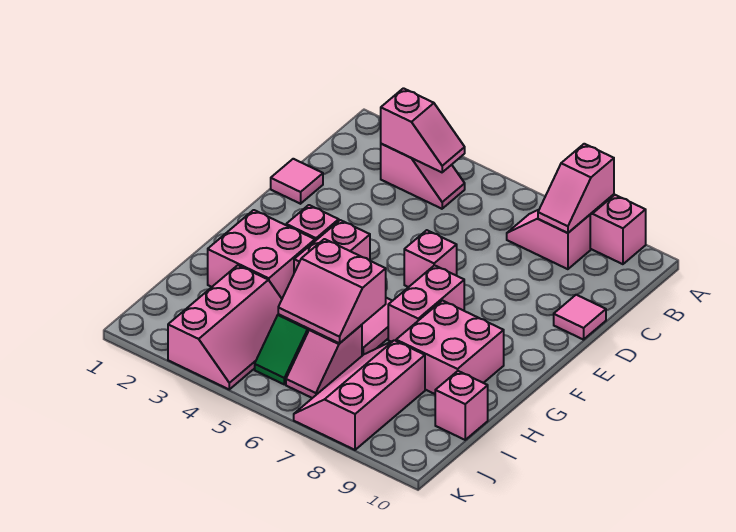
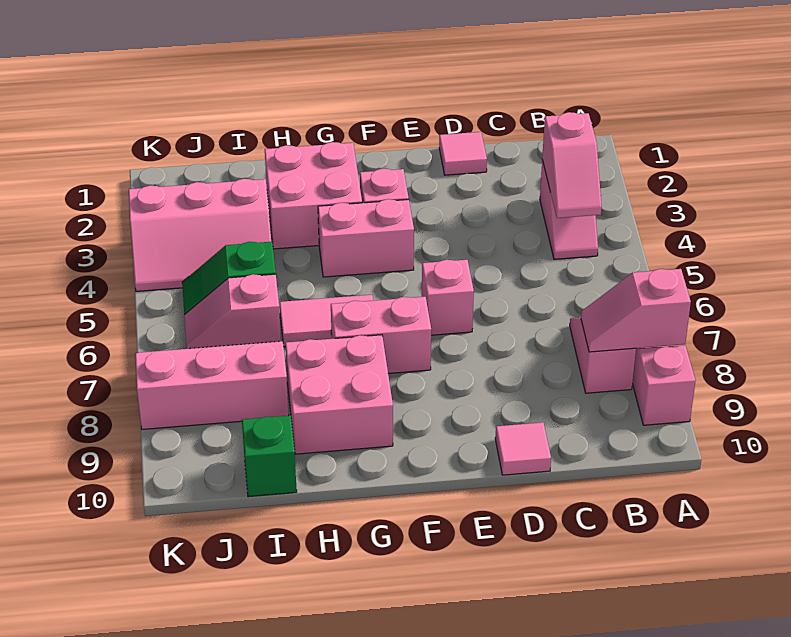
pink slope H5:I6 level 2 top H -> none
pink brick I10 level 1 -> green brick I10 level 1

